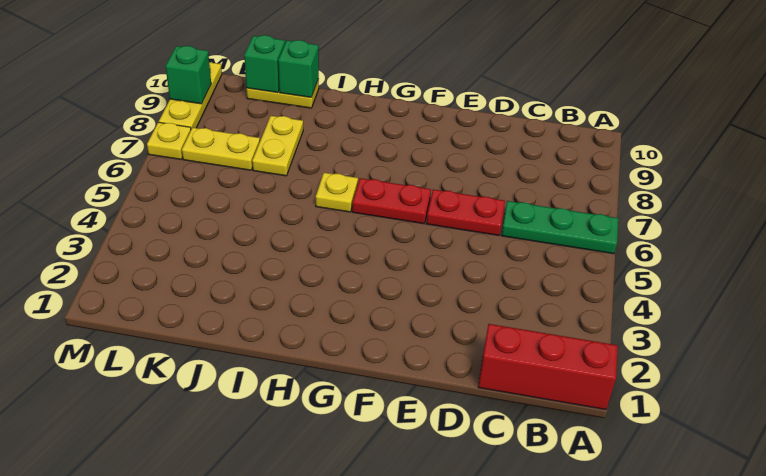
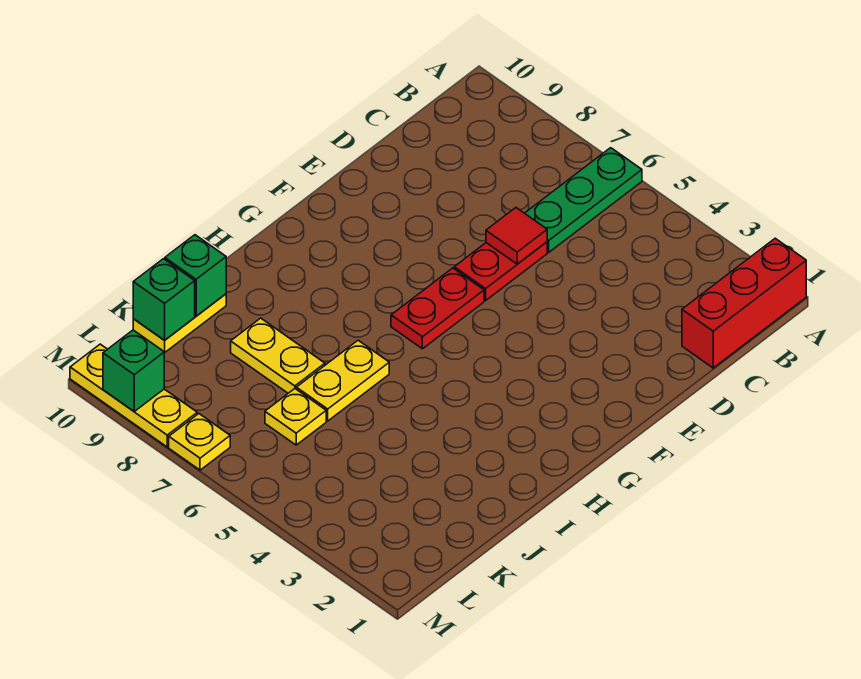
none -> red tile D6 level 2
yellow plate H6 level 1 -> yellow plate K6 level 1
yellow plate K7:L7 level 1 -> yellow plate I6:J6 level 1

